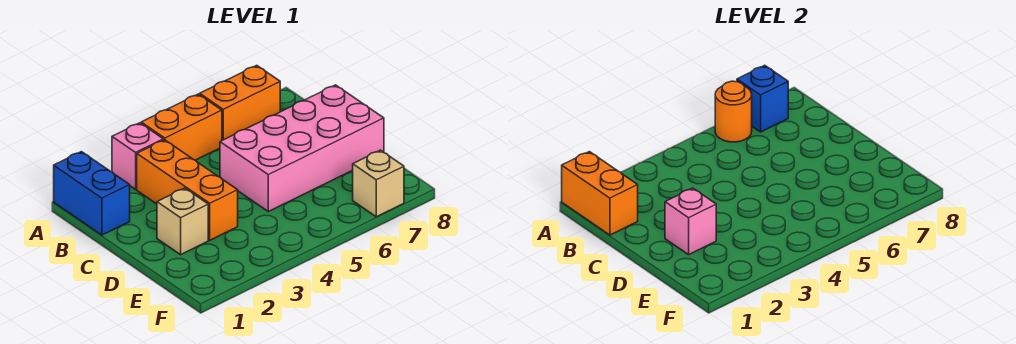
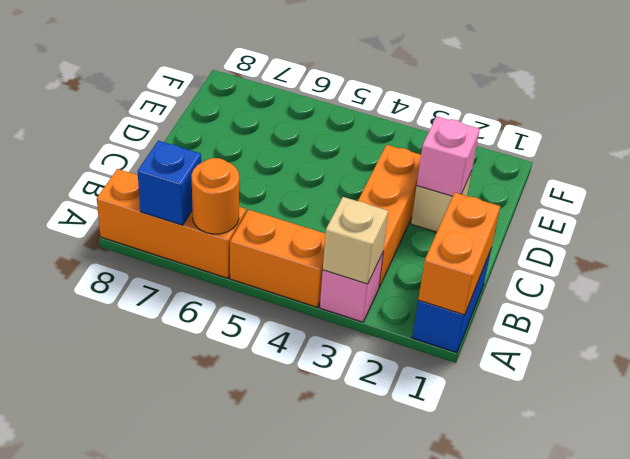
orange brick A6:A7 level 1 -> orange brick A6:A8 level 1
pink brick C5:D8 level 1 -> none
tan brick F7 level 1 -> tan brick A3 level 2

